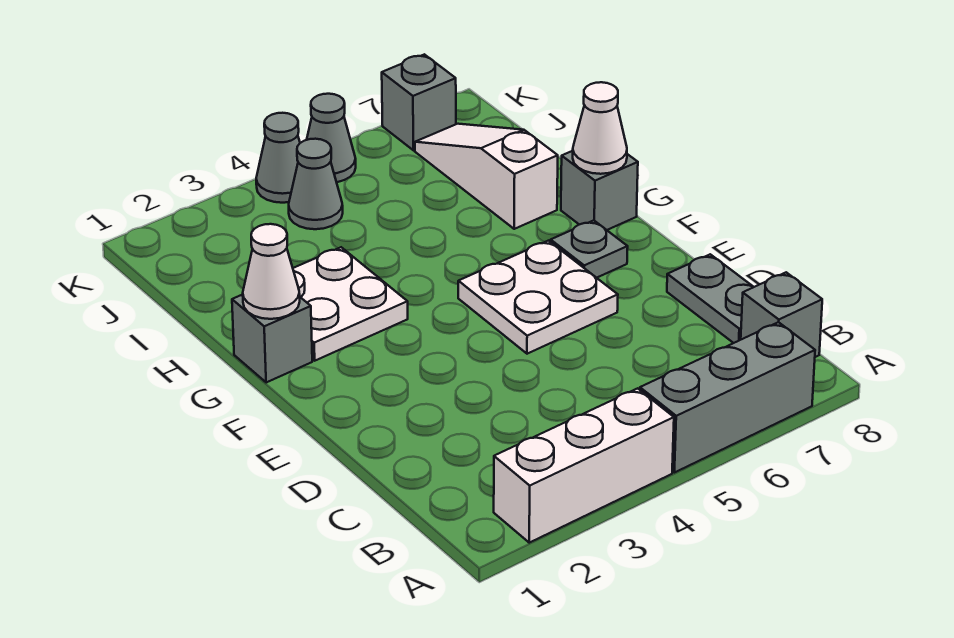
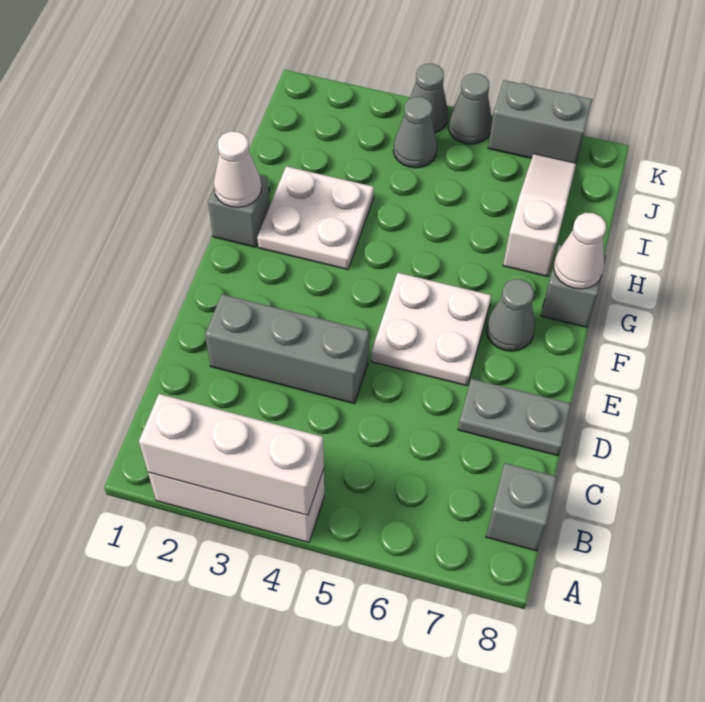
none -> white brick A2:A4 level 2
grey brick A5:A7 level 1 -> grey brick D2:D4 level 1
grey plate C8:D8 level 1 -> grey plate D7:D8 level 1
grey plate F7 level 1 -> grey cone F7 level 1
grey brick K7 level 1 -> grey brick K6:K7 level 1

